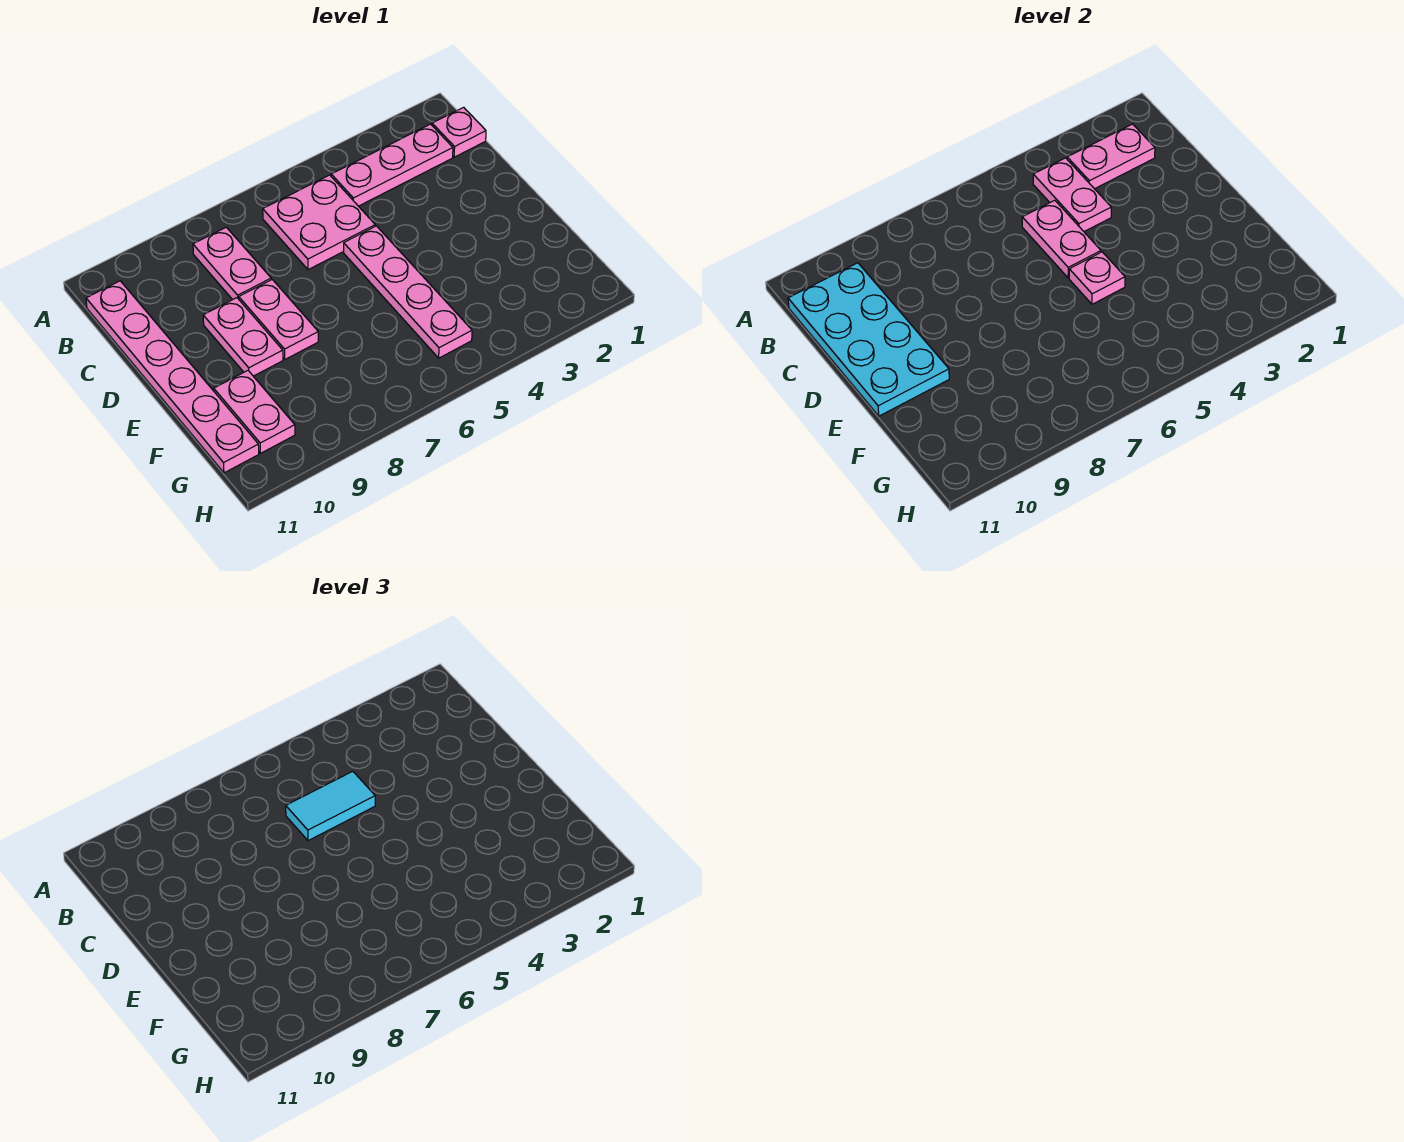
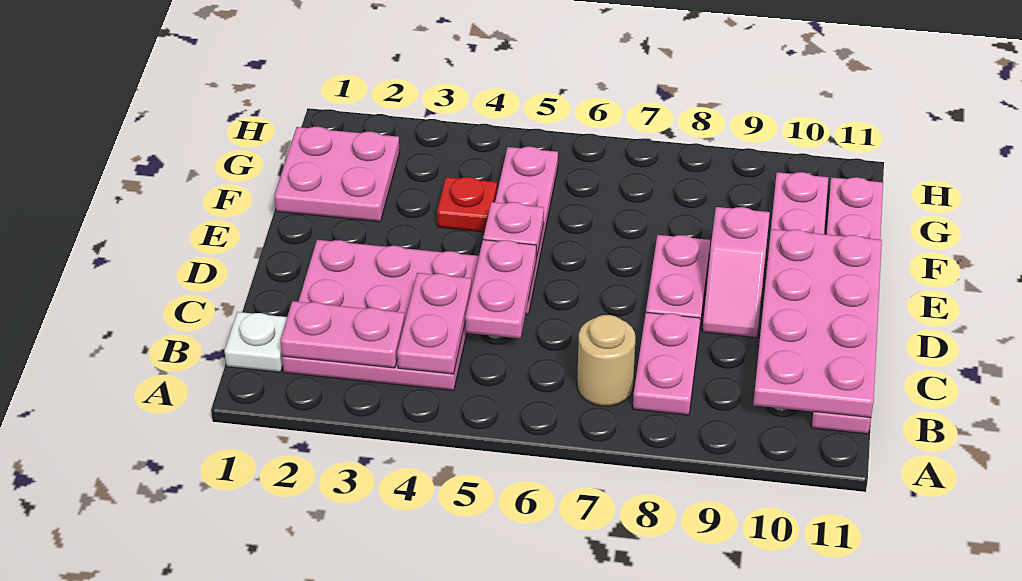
pink plate B1 level 1 -> white plate B1 level 1
pink plate B2:B4 level 1 -> pink plate B2:D4 level 1
pink plate B5:C6 level 1 -> pink plate F1:G2 level 1
none -> tan round brick B7 level 1
cyan plate B10:E11 level 2 -> pink plate B10:E11 level 2
cyan tile C5:C6 level 3 -> none
pink plate D9:E9 level 1 -> pink slope D9:E9 level 1 top E
none -> red plate F4 level 1

